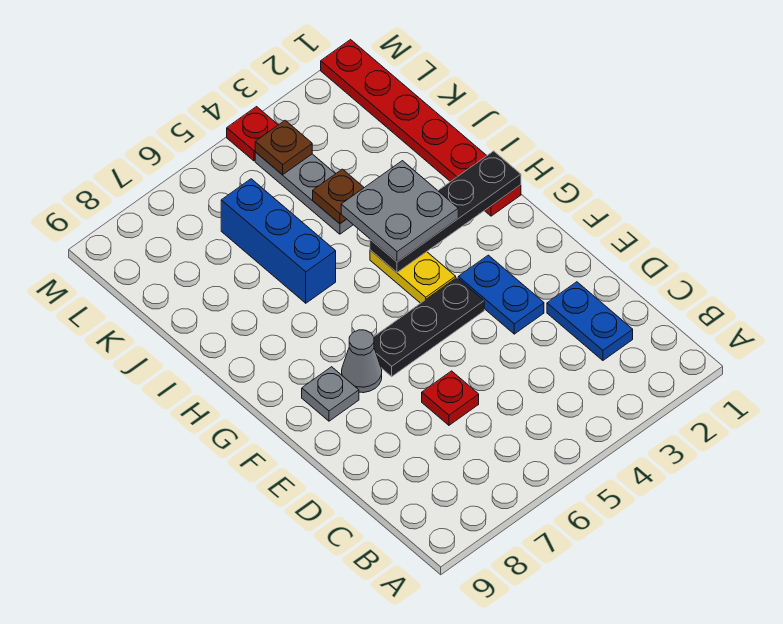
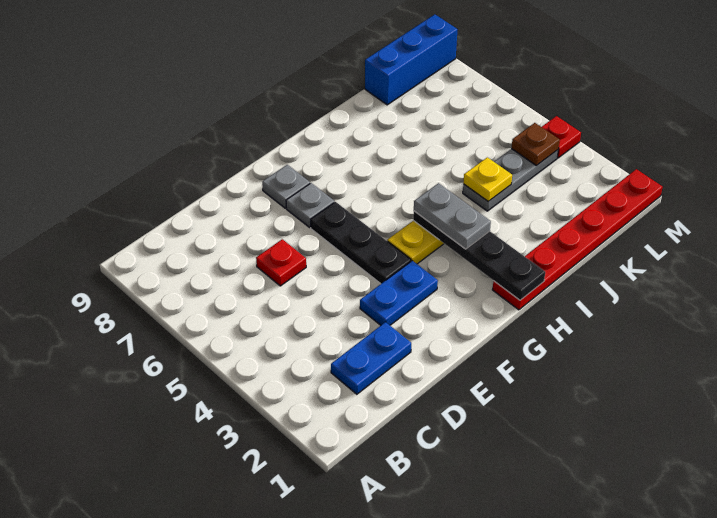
grey cone F7 level 1 -> grey plate F7 level 1
grey plate H3:I4 level 3 -> grey plate H3:H4 level 3
blue brick I6:K6 level 1 -> blue brick K9:M9 level 1
brown plate J4 level 2 -> yellow plate J4 level 2

